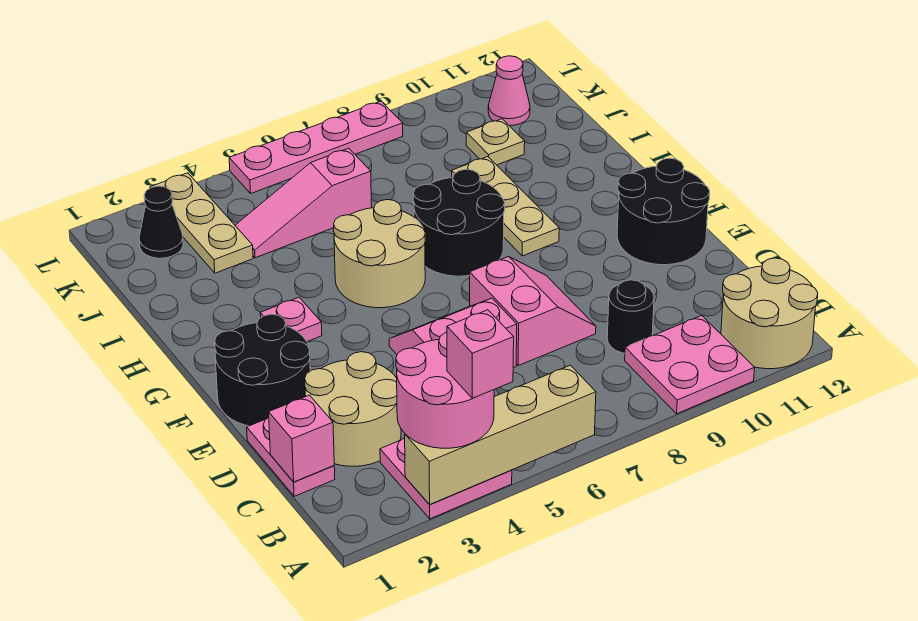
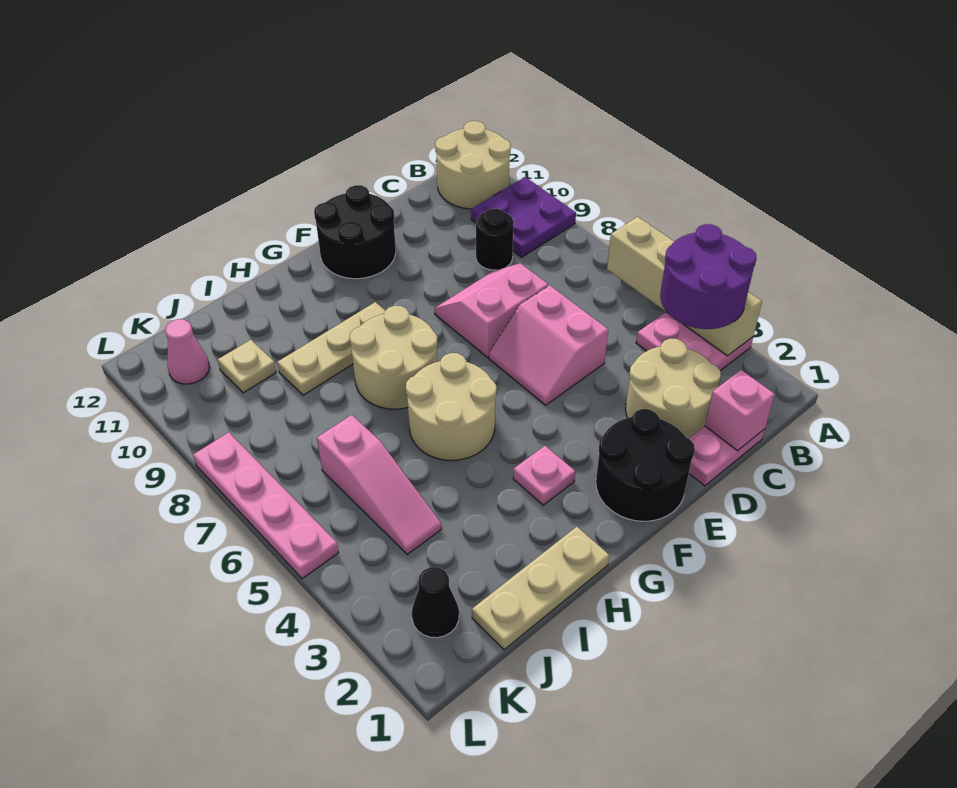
pink round brick A3:B4 level 3 -> purple round brick A3:B4 level 3
pink brick A4 level 4 -> none
pink plate A9:B10 level 1 -> purple plate A9:B10 level 1
black round brick G7:H8 level 1 -> tan round brick G7:H8 level 1
tan plate J3:L3 level 1 -> tan plate H1:J1 level 1

